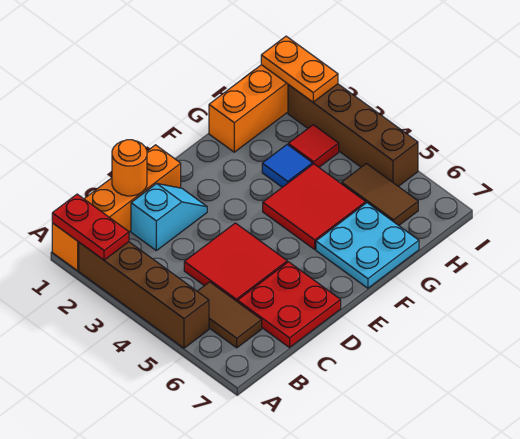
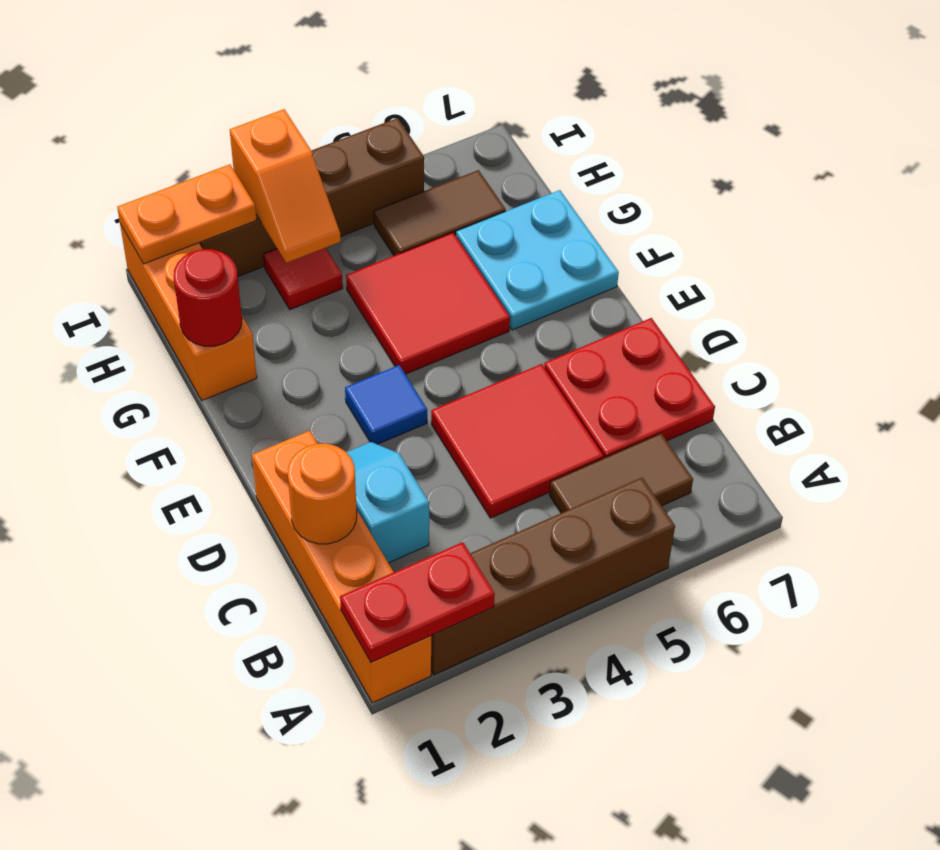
none -> red round brick G1 level 2
blue tile G3 level 1 -> blue tile E3 level 1
none -> orange slope H3:I3 level 2 top I

